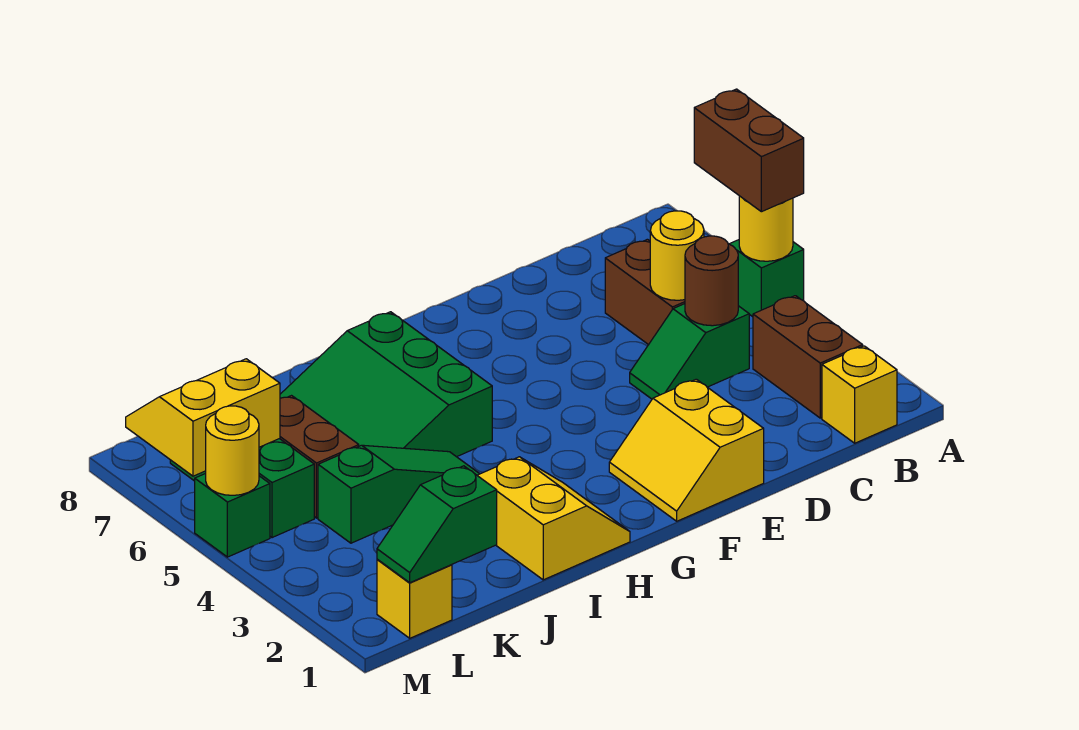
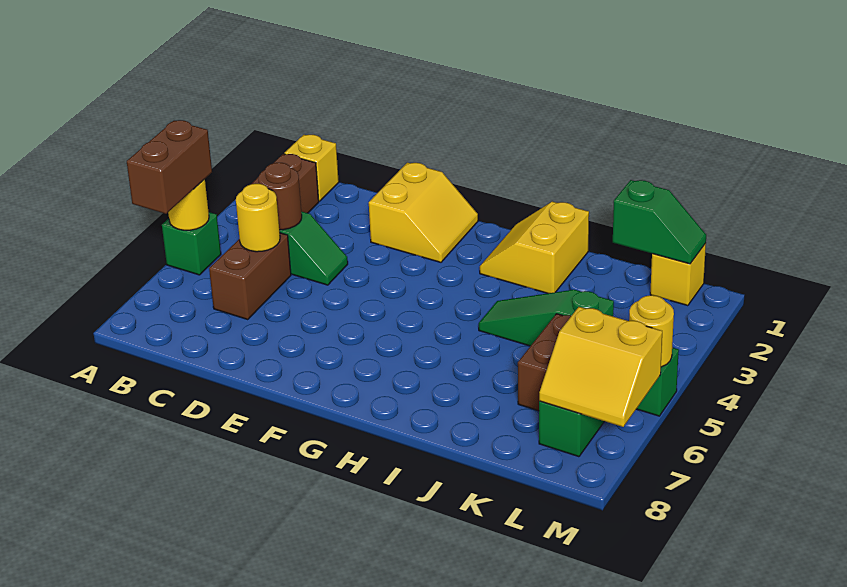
green slope H5:J7 level 1 top H -> none

